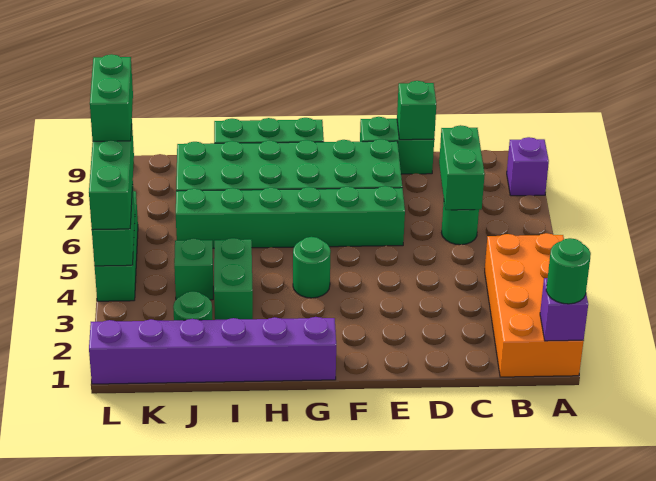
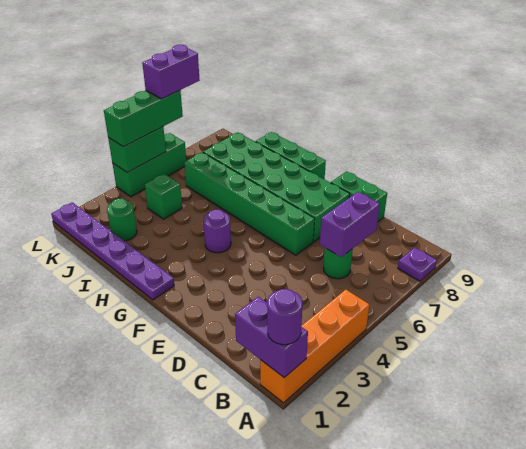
orange brick A1:B4 level 1 -> orange brick A1:A4 level 1
purple brick A1 level 2 -> purple brick A1:B1 level 2
green round brick A1 level 3 -> purple round brick A1 level 3
purple brick A8 level 1 -> purple plate A8 level 1
green brick C6:C7 level 2 -> purple brick C6:C7 level 2
green brick D9 level 2 -> none
purple brick G1:L1 level 1 -> purple plate G1:L1 level 1
green round brick G4 level 1 -> purple round brick G4 level 1
green brick I3:I4 level 1 -> none
green brick L6:L7 level 4 -> purple brick L6:L7 level 4

